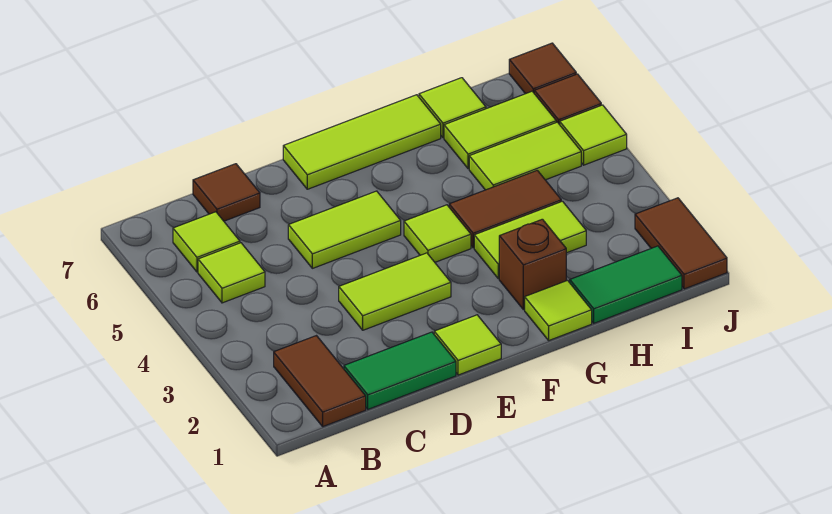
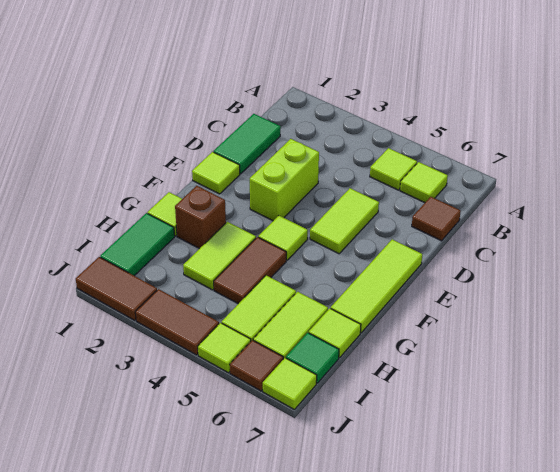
brown tile B1:B2 level 1 -> brown tile J3:J4 level 1
lime tile D3:E3 level 1 -> lime brick D3:E3 level 1
none -> green tile I7 level 1
brown tile J7 level 1 -> lime tile J7 level 1

